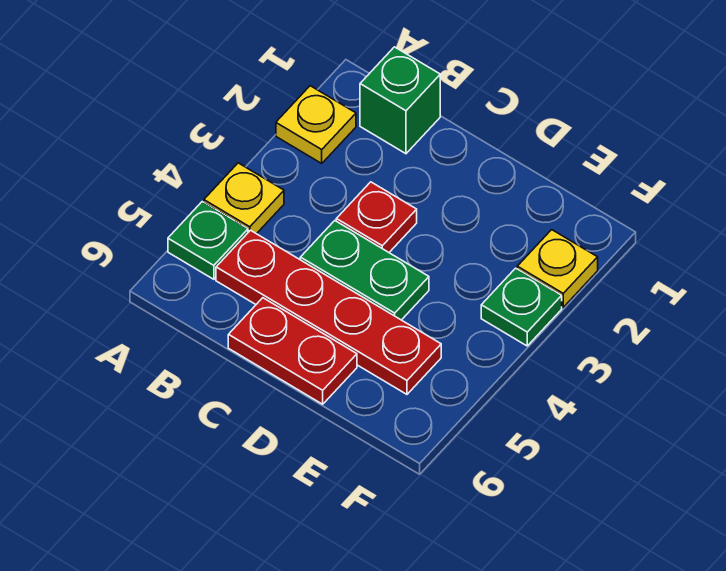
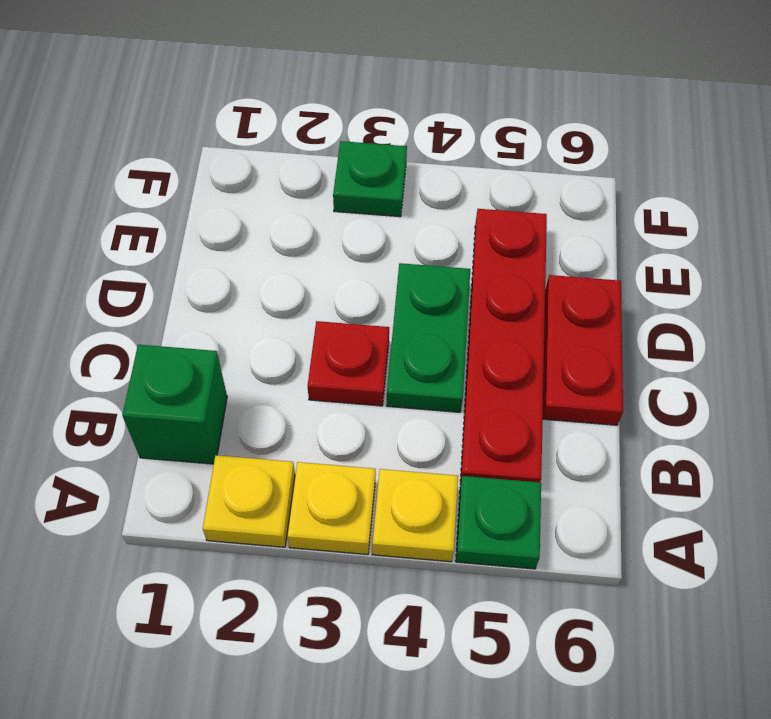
yellow plate F2 level 1 -> yellow plate A3 level 1

